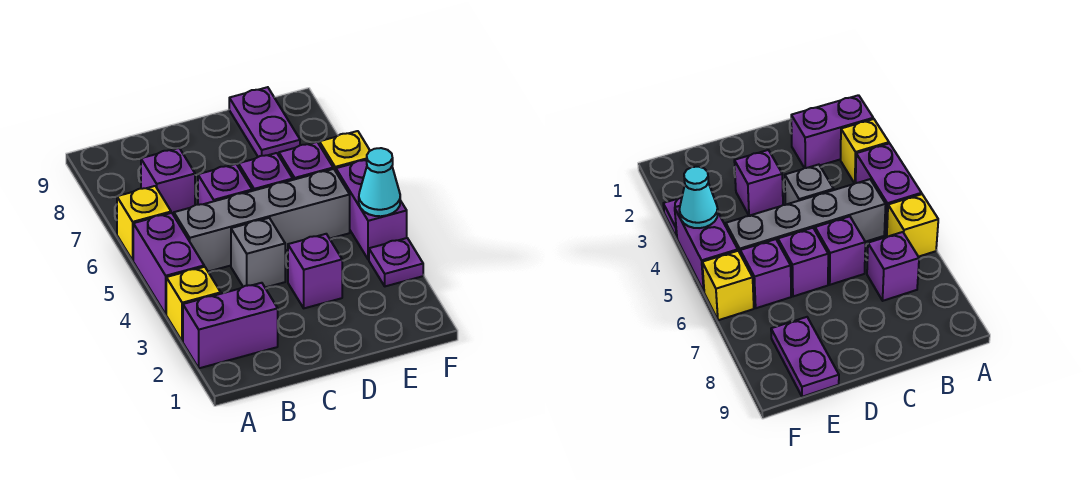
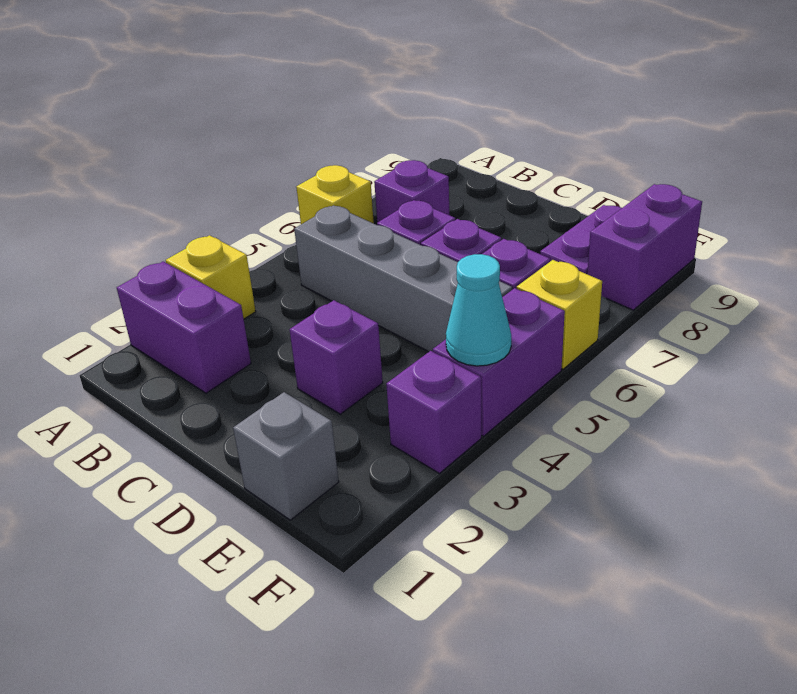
purple brick A4:A5 level 1 -> purple brick F8:F9 level 1
grey brick C4 level 1 -> grey brick E1 level 1
purple plate F3 level 1 -> purple brick F3 level 1

